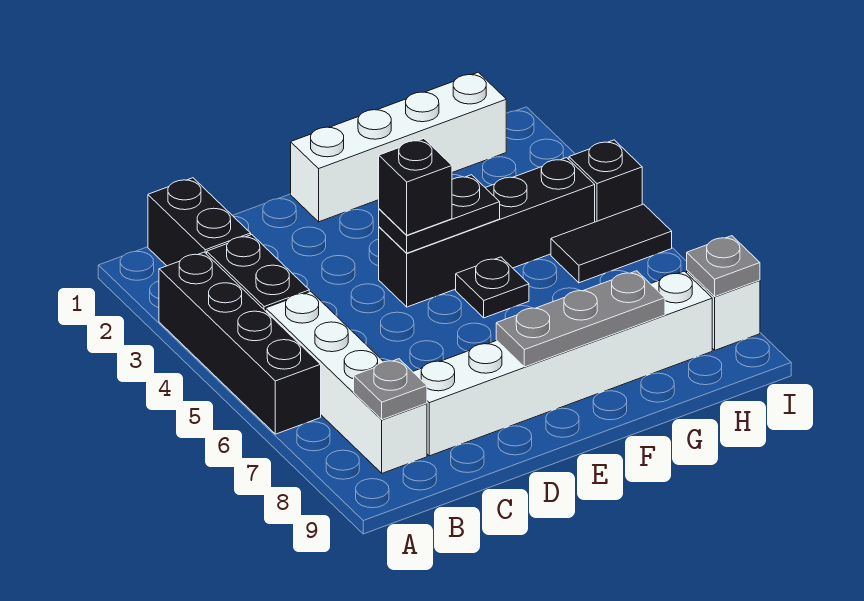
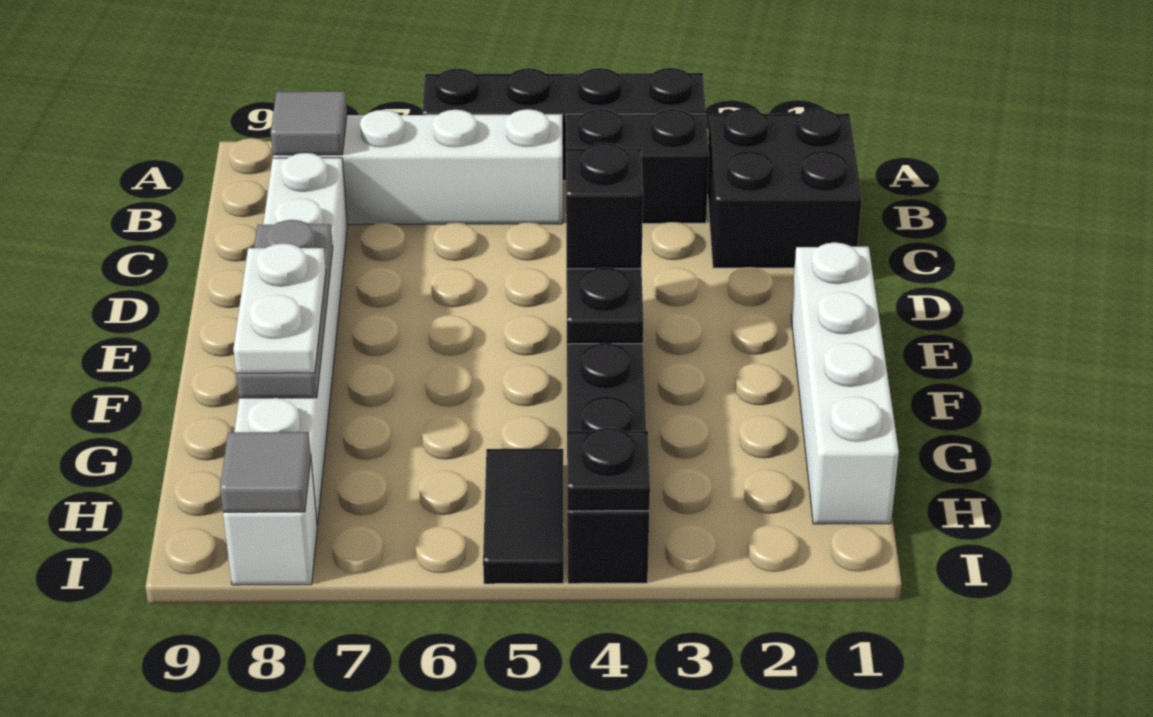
black brick B1:B2 level 1 -> black brick B1:C2 level 1
grey plate B8 level 2 -> grey tile B8 level 2
black plate F5 level 1 -> black plate I4 level 2
none -> white plate F8:G8 level 3
grey plate I8 level 2 -> grey tile I8 level 2

